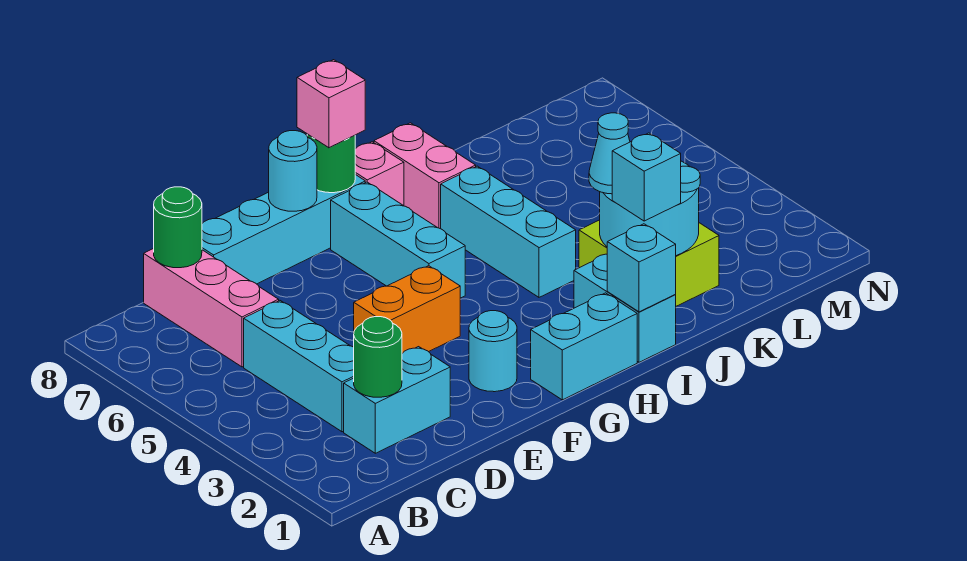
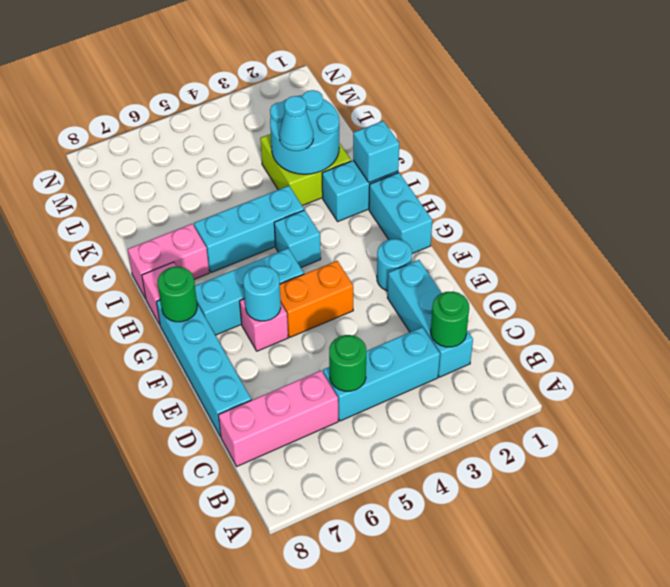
cyan brick C2:D2 level 1 -> cyan brick C2:E2 level 1
green round brick C8 level 2 -> green round brick C5 level 2
orange brick E4:F4 level 1 -> orange brick F4:F5 level 1
cyan round brick F8 level 2 -> cyan round brick F6 level 2
pink brick G8 level 3 -> pink brick F6 level 1
cyan brick J2 level 3 -> cyan brick H4 level 1

